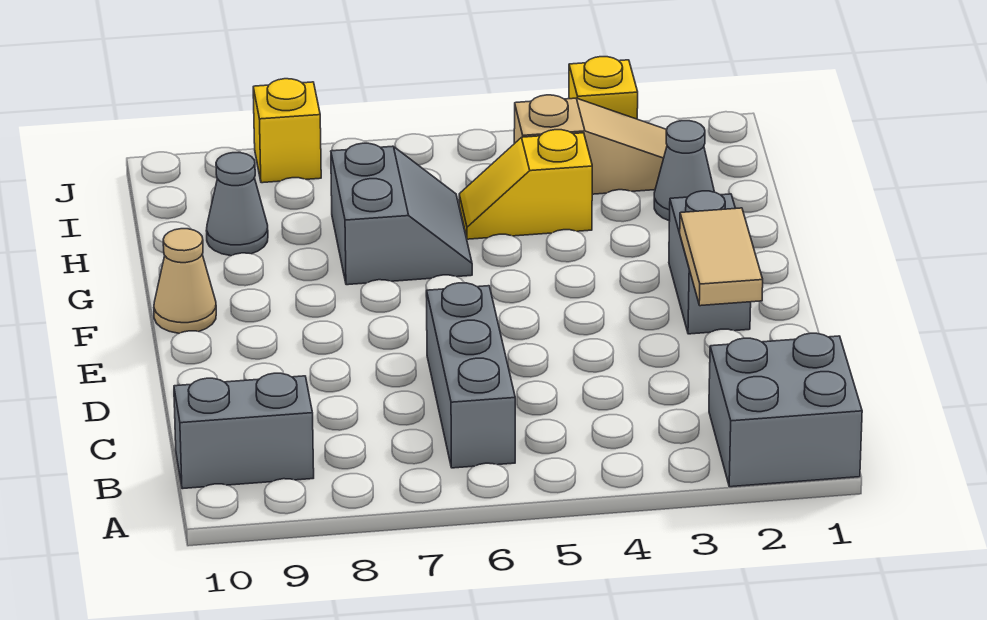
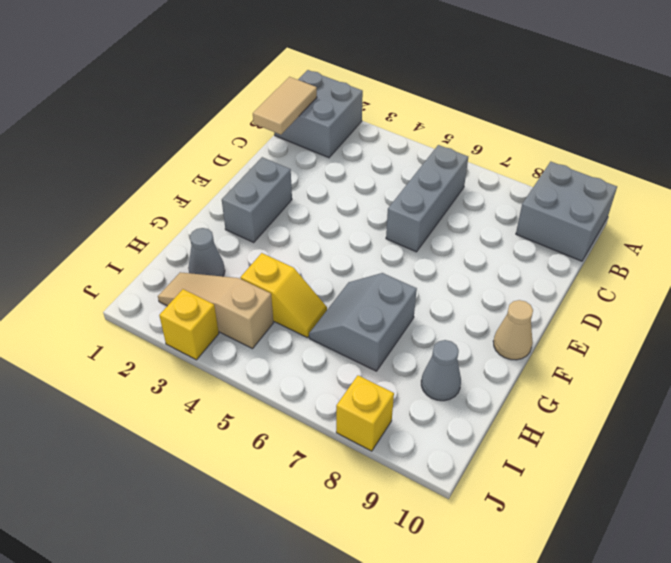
grey brick B9:B10 level 1 -> grey brick A9:B10 level 1
tan tile D2:E2 level 2 -> tan tile B1:C1 level 2

